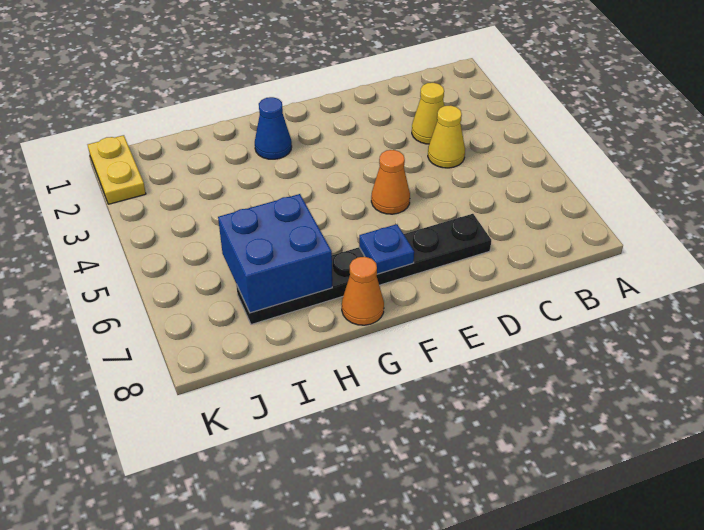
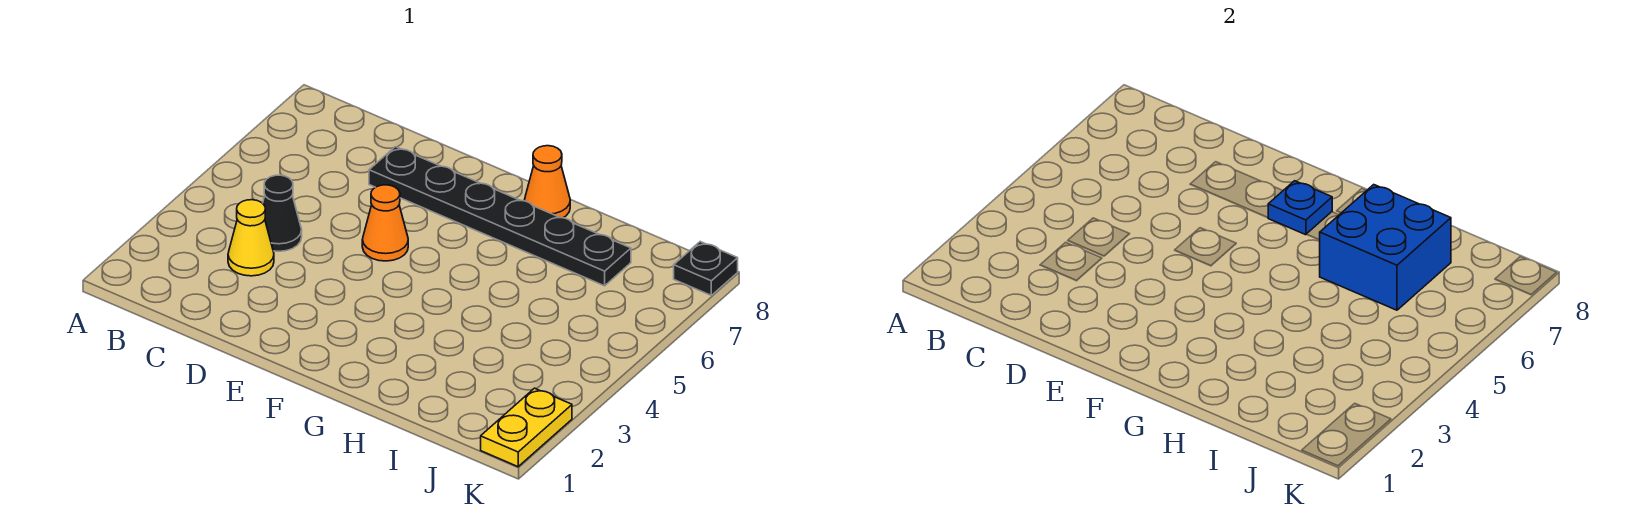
yellow cone C4 level 1 -> black cone C4 level 1
blue cone G2 level 1 -> none
none -> black plate K8 level 1

